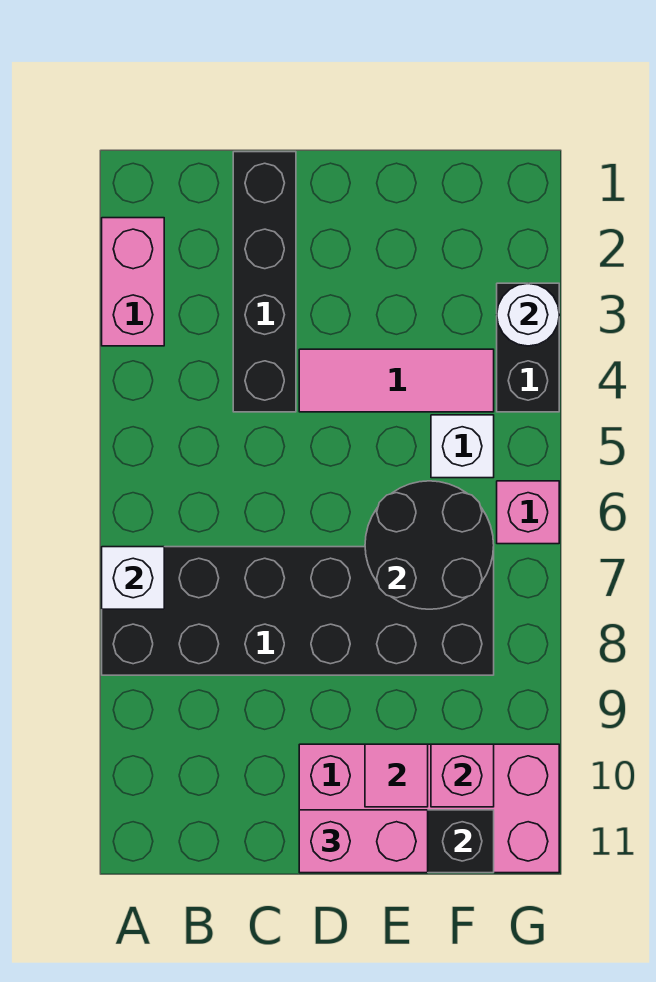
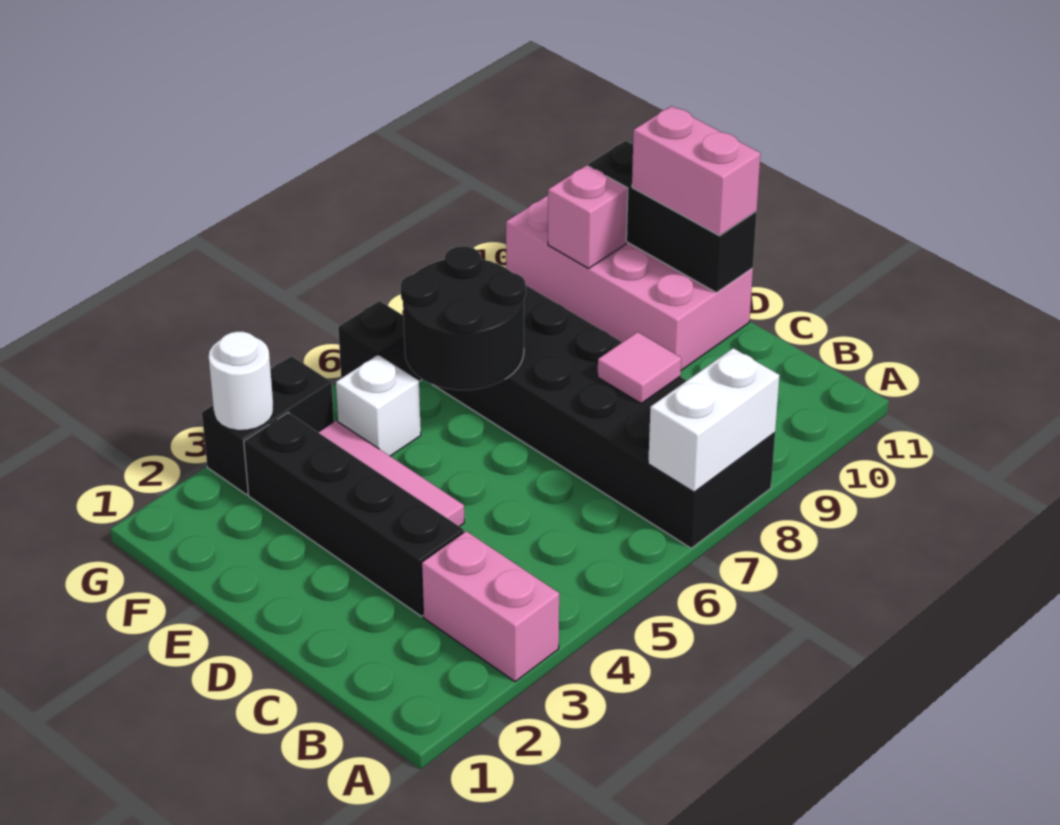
pink brick A2:A3 level 1 -> pink brick A3:B3 level 1
white brick A7 level 2 -> white brick A7:A8 level 2
black brick C1:C4 level 1 -> black brick C3:F3 level 1
pink tile E10 level 2 -> pink tile C8 level 2
pink brick G6 level 1 -> black brick G6 level 1

